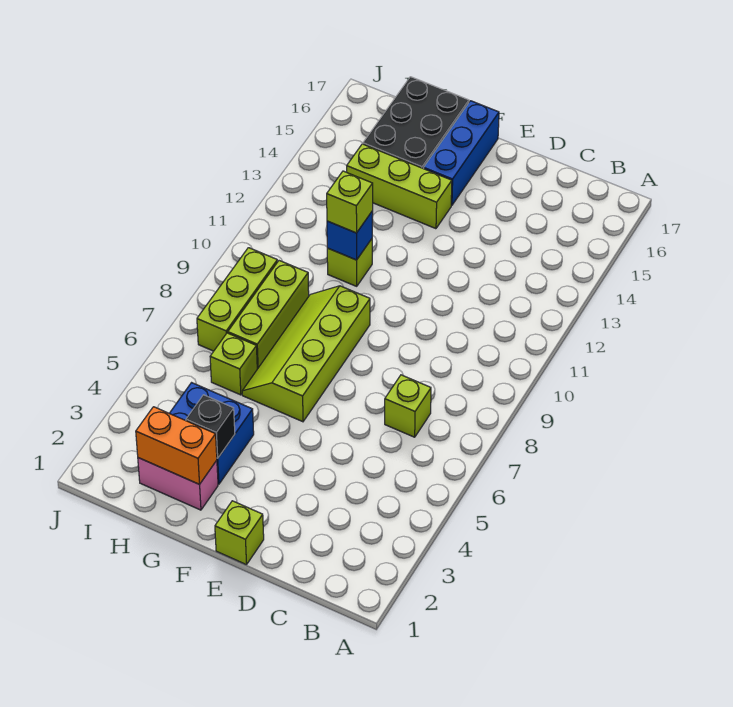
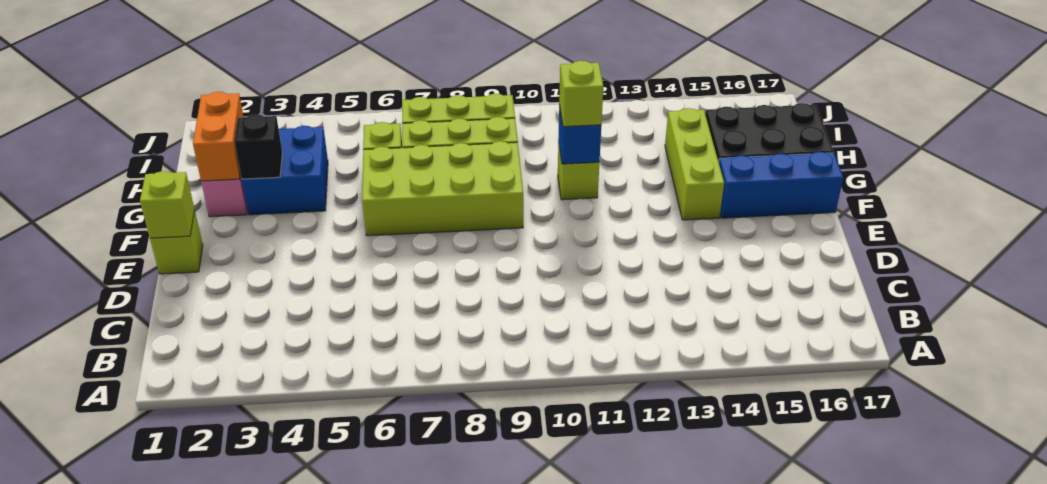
lime brick C7 level 1 -> lime brick E1 level 2
lime slope F6:G9 level 1 top F -> lime brick F6:G9 level 1

